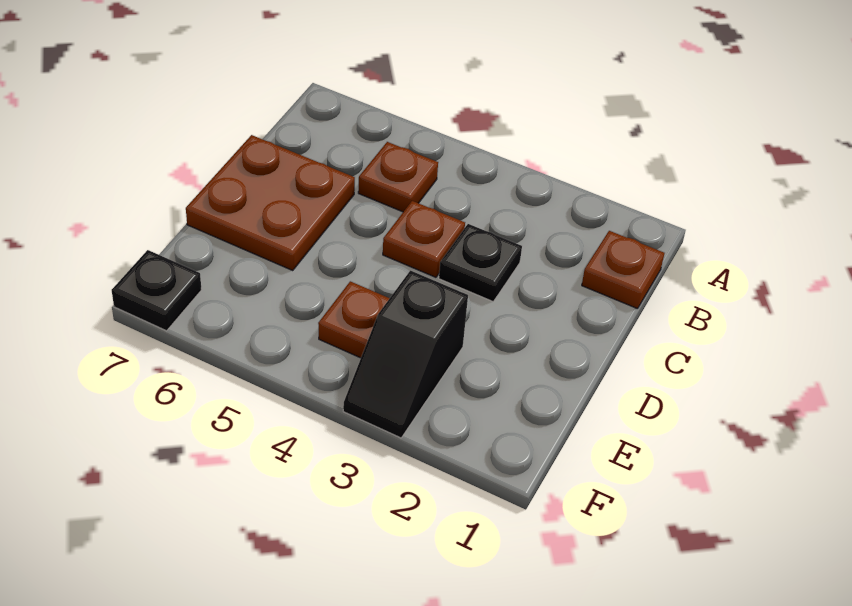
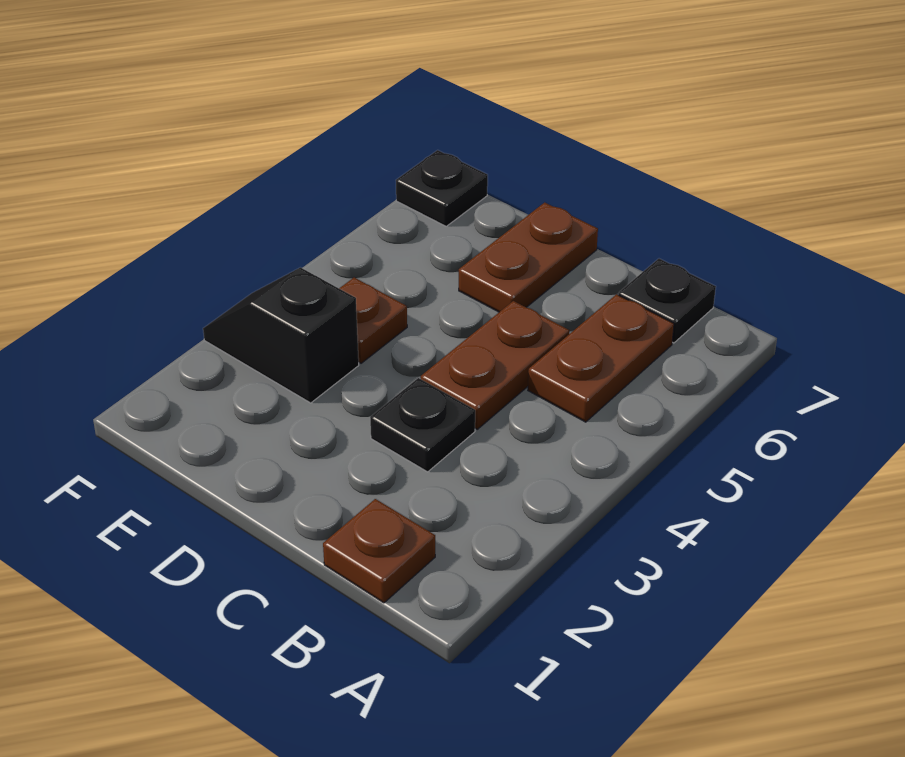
brown plate B5 level 1 -> brown plate B5:B6 level 1
none -> black plate B7 level 1
brown plate C4 level 1 -> brown plate C4:C5 level 1
brown plate C6:D7 level 1 -> brown plate D6:D7 level 1

